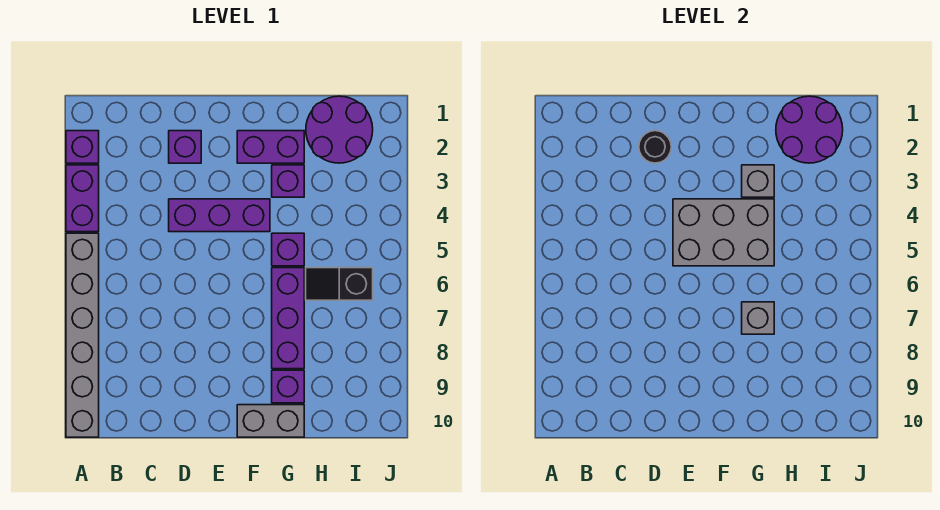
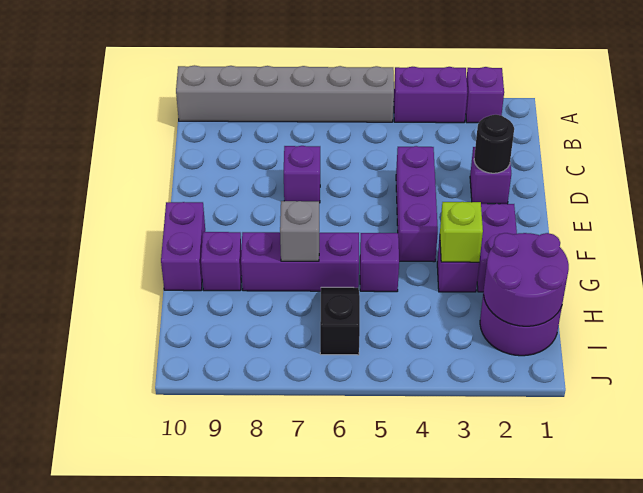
none -> purple brick D7 level 1
grey brick E4:G5 level 2 -> none
grey brick F10:G10 level 1 -> purple brick F10:G10 level 1
grey brick G3 level 2 -> lime brick G3 level 2

